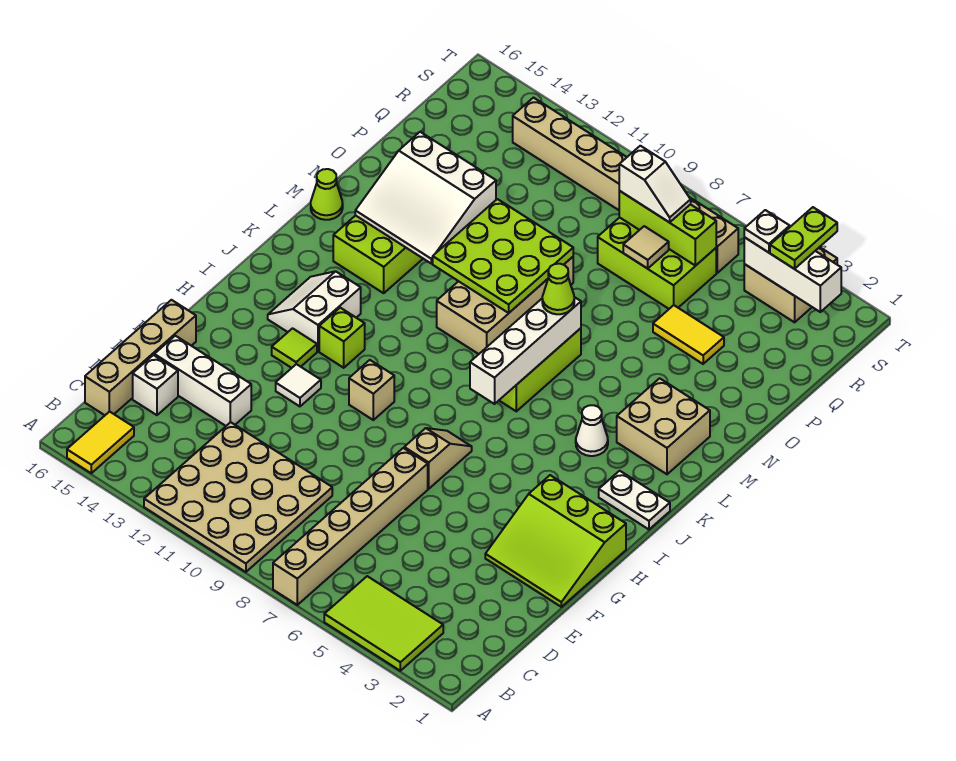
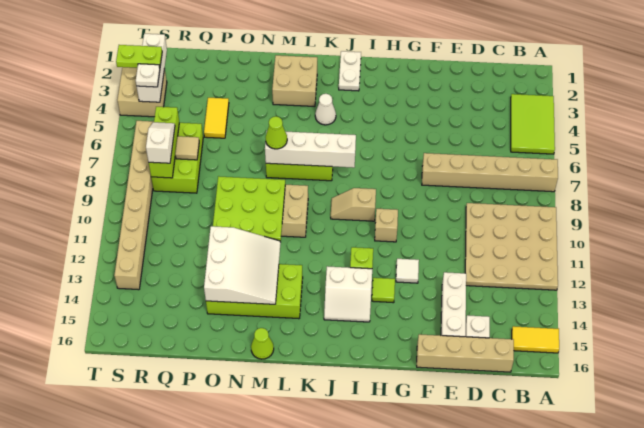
lime slope F1:H3 level 1 top H -> none
tan slope G7:H7 level 1 top G -> tan slope I9:J9 level 1 top I

